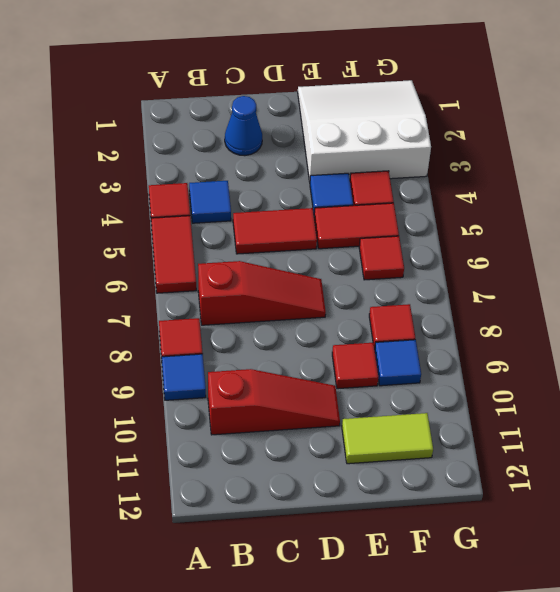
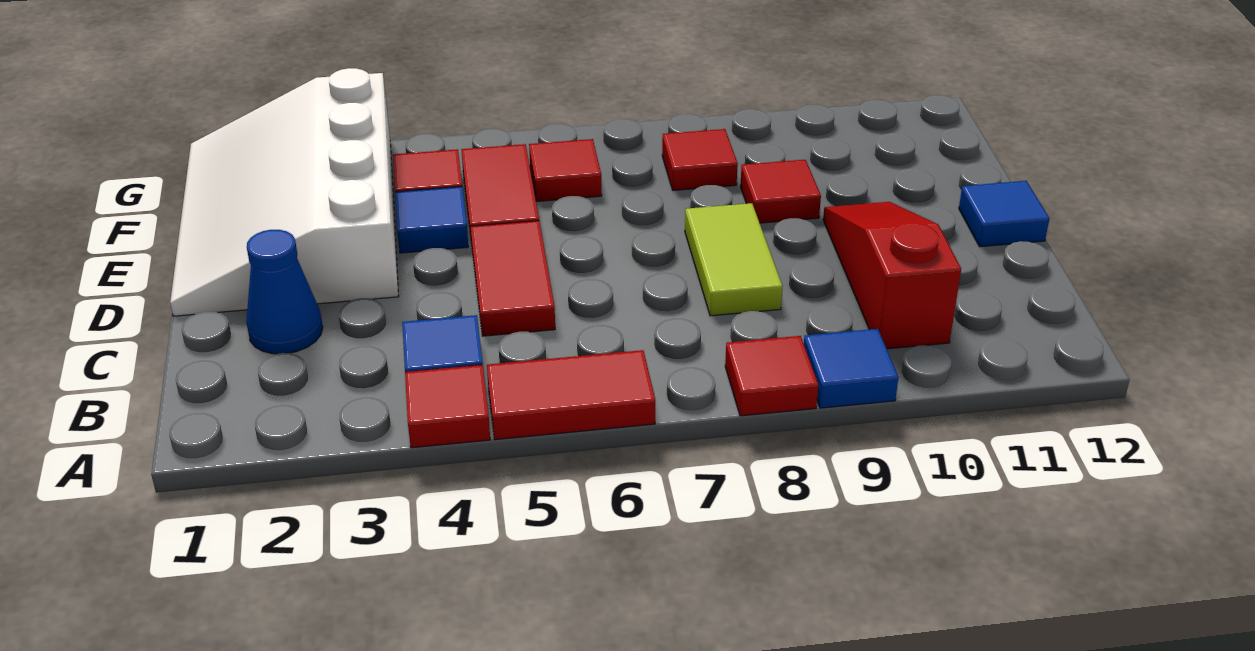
red slope B7:D7 level 1 top B -> none
white slope E1:G3 level 1 top 3 -> white slope D1:G3 level 1 top 3
lime tile E11:F11 level 1 -> lime tile C8:D8 level 1
blue tile F9 level 1 -> blue tile D12 level 1

